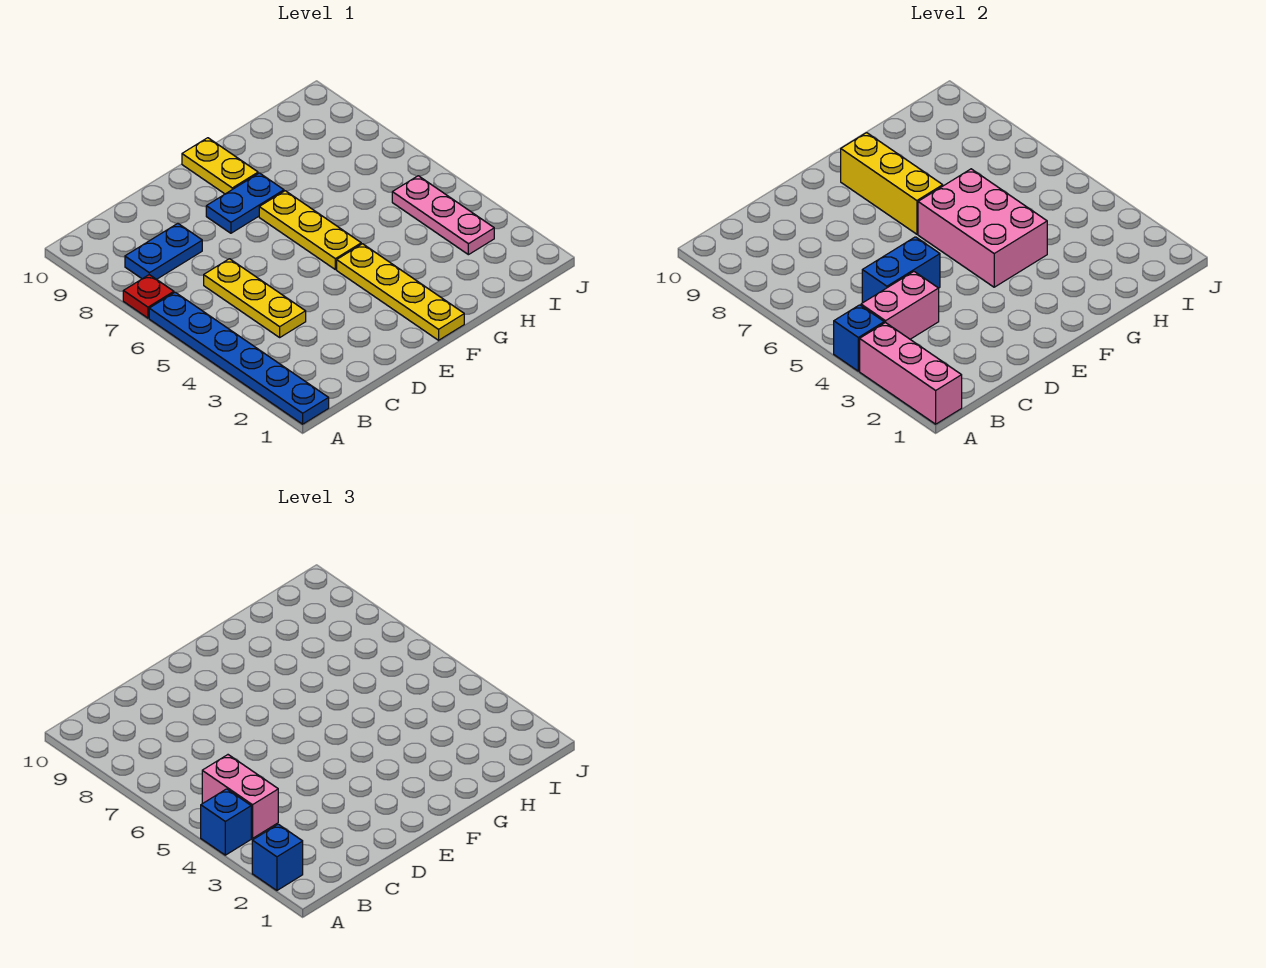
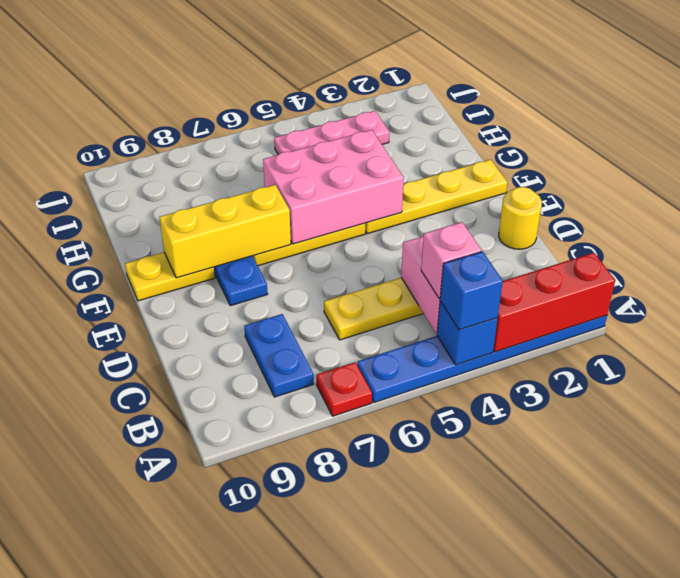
pink brick A1:A3 level 2 -> red brick A1:A3 level 2
blue brick A2 level 3 -> none
pink brick B4:B5 level 3 -> pink brick B4 level 3
blue brick C5:D5 level 2 -> none
none -> yellow round brick D1 level 1

